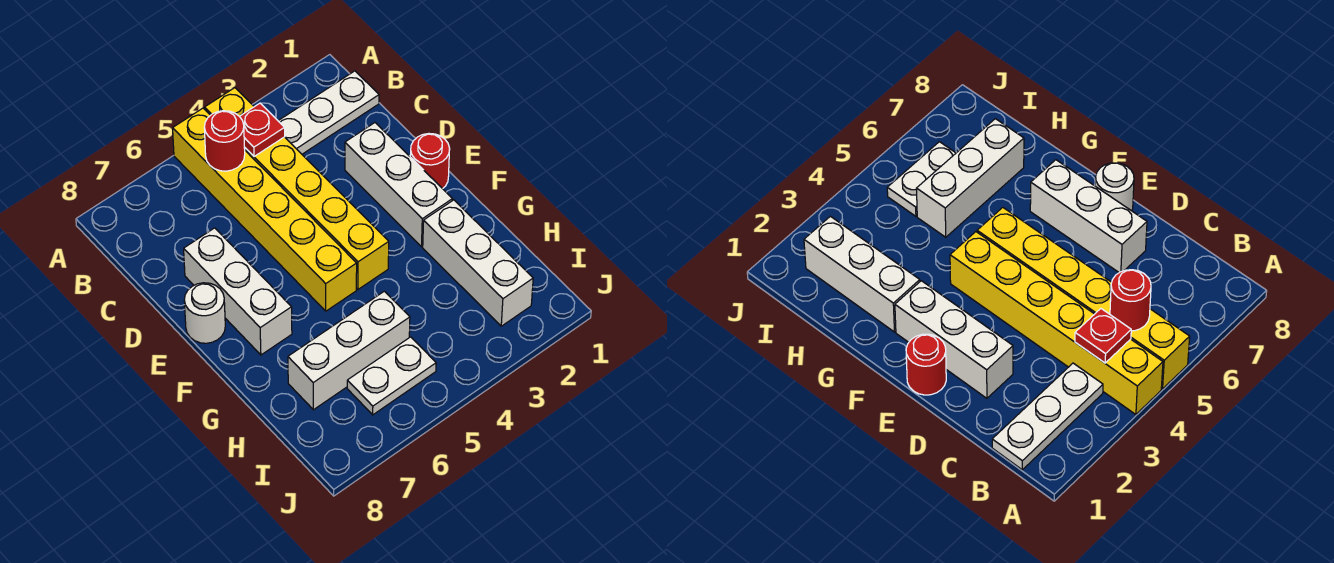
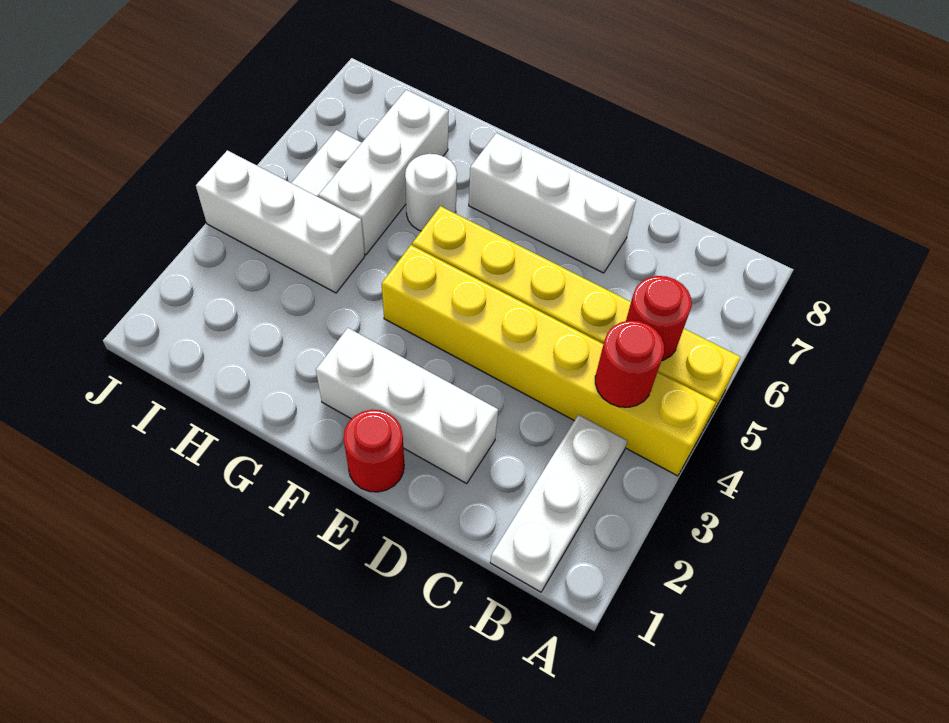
red plate B4 level 2 -> red round brick B4 level 2
white round brick E8 level 1 -> white round brick G6 level 1
white brick G2:I2 level 1 -> white brick H4:J4 level 1

